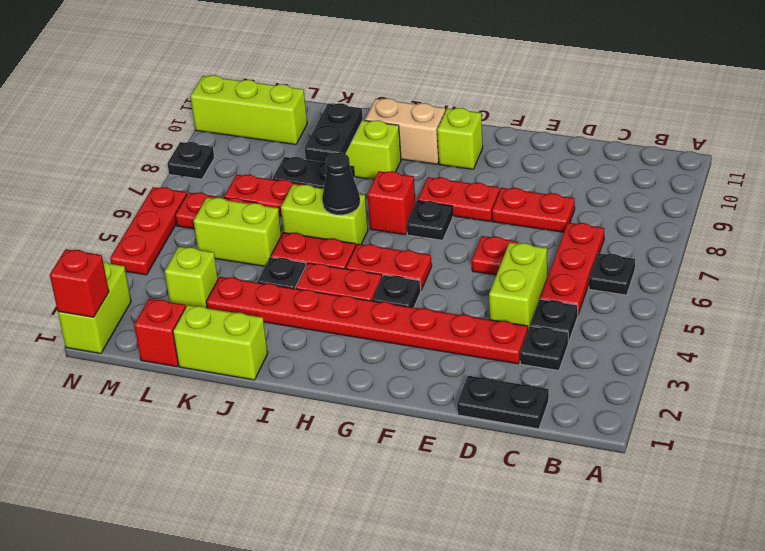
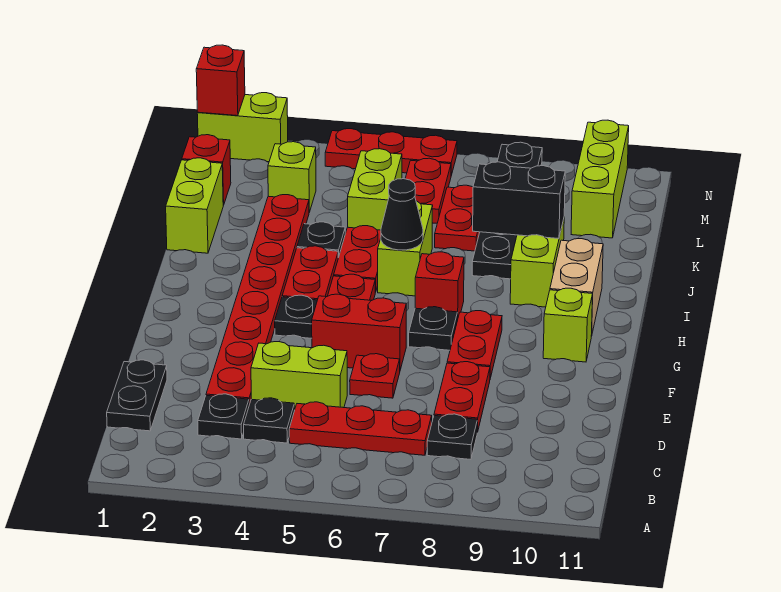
black plate B6 level 1 -> black plate C8 level 1
none -> red brick F5:F6 level 1
black plate J8:J9 level 2 -> black brick J8:J9 level 2

